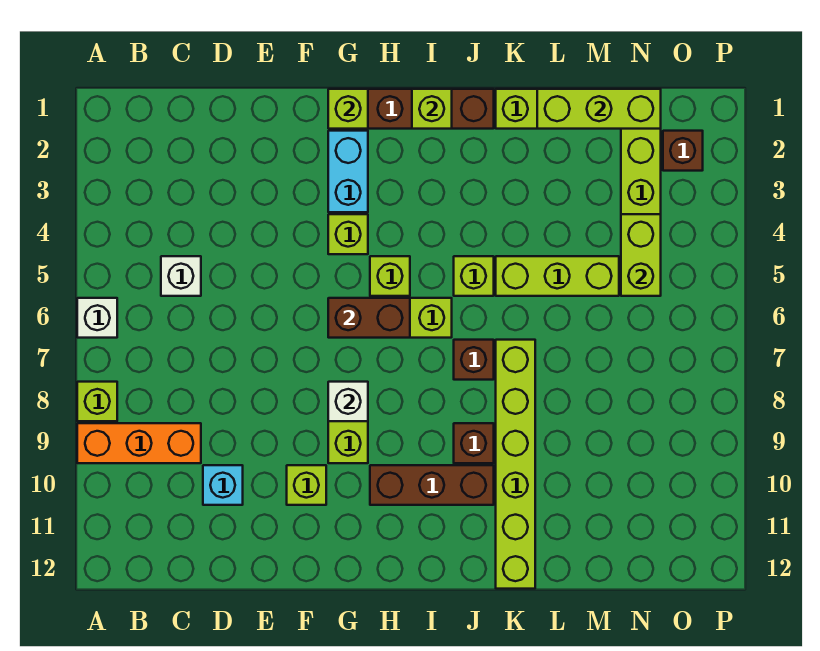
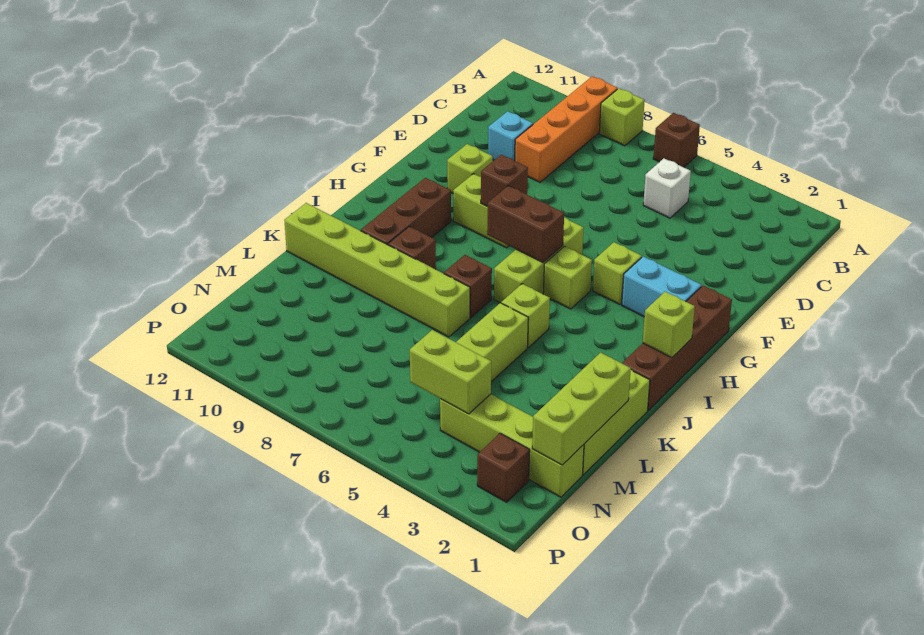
white brick A6 level 1 -> brown brick A6 level 1
orange brick A9:C9 level 1 -> orange brick A9:D9 level 1
lime brick G1 level 2 -> none
brown brick G6:H6 level 2 -> brown brick H6:H7 level 2
white brick G8 level 2 -> brown brick G8 level 2

